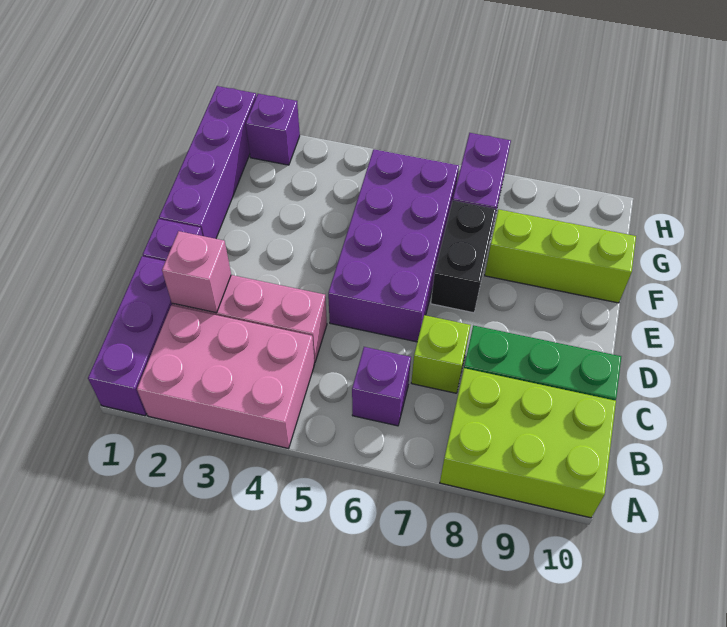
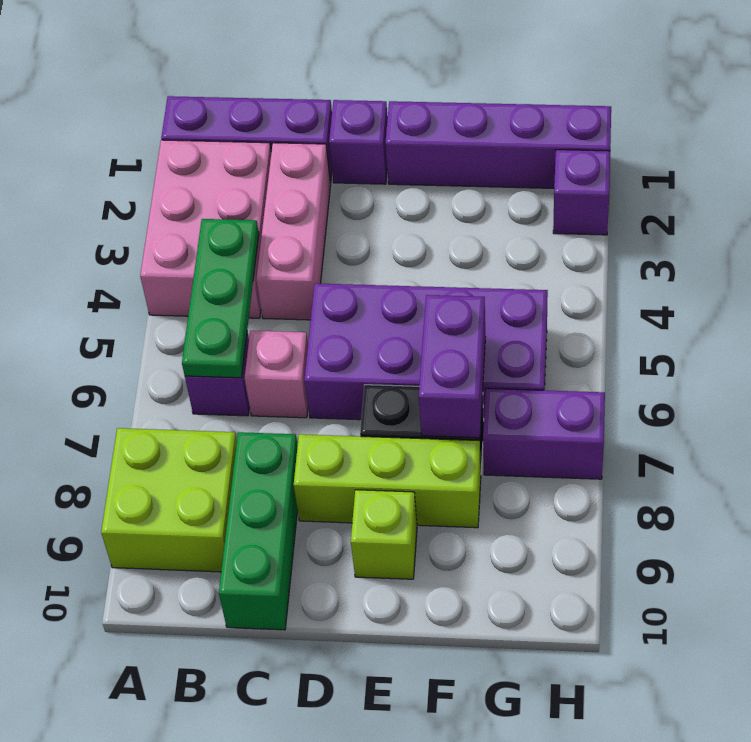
lime brick A8:B10 level 1 -> lime brick A8:B9 level 1
none -> green plate B4:B6 level 2
pink brick C2 level 2 -> pink brick C6 level 1
lime brick C7 level 1 -> lime brick E9 level 1
none -> purple brick F6:F7 level 2
lime brick F8:F10 level 1 -> lime brick D8:F8 level 1

